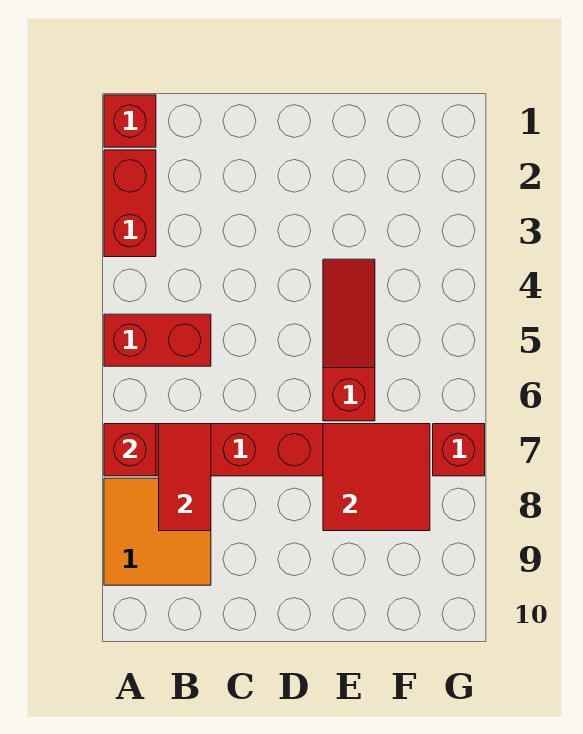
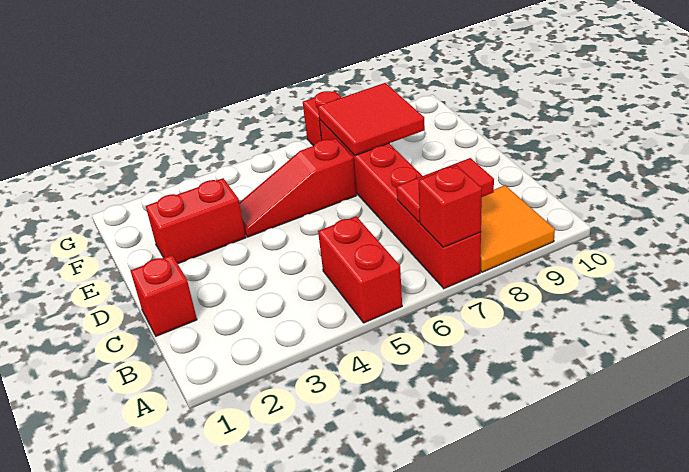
red brick A1 level 1 -> red brick C1 level 1
red brick A2:A3 level 1 -> red brick E2:E3 level 1

